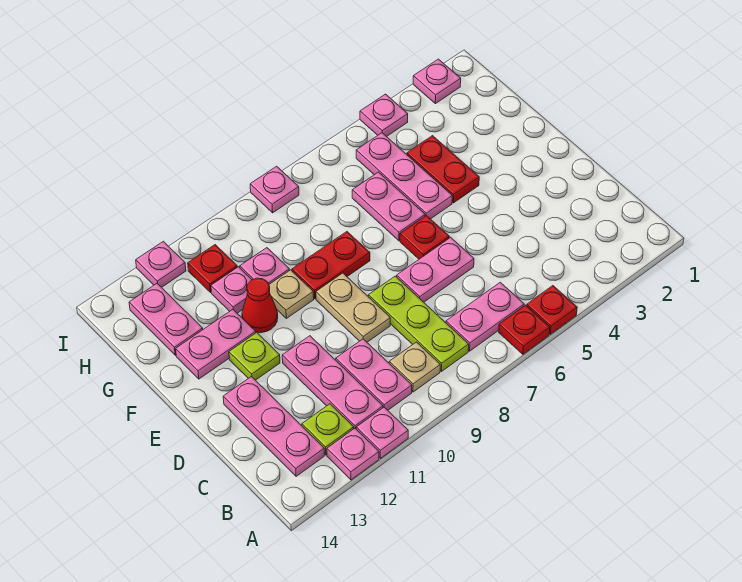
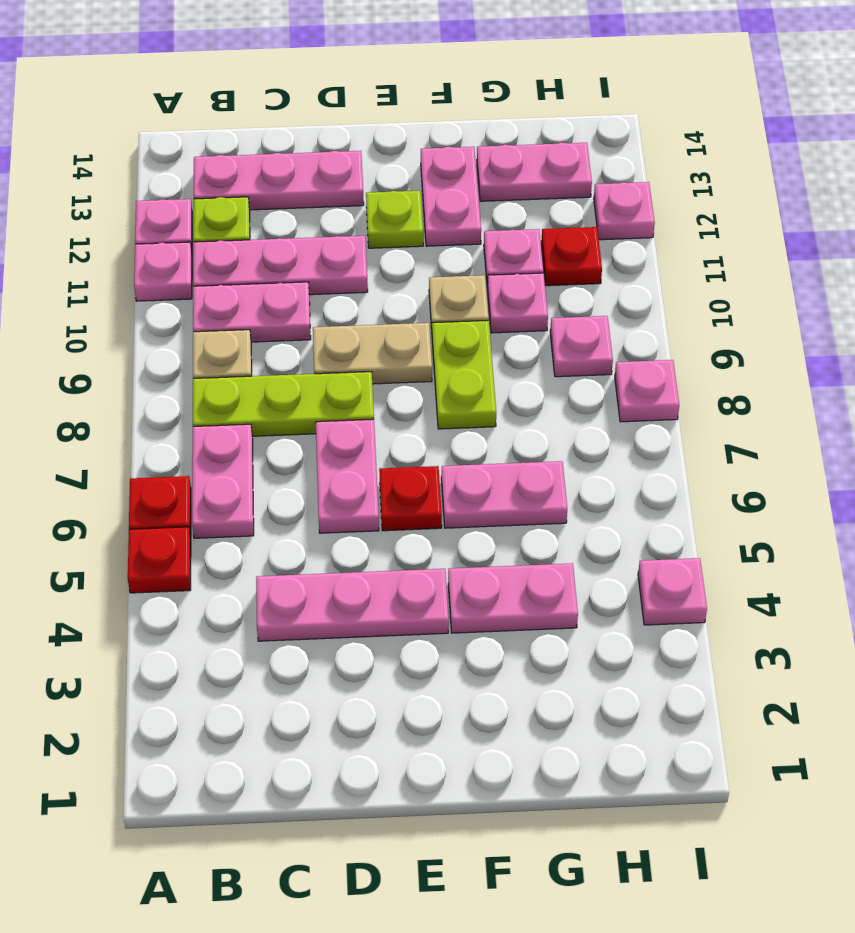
red plate F4:G4 level 1 -> pink plate F4:G4 level 1
pink plate F5:H5 level 1 -> pink plate C4:E4 level 1
red plate F8:F9 level 1 -> lime plate F8:F9 level 1
red cone F11 level 1 -> none
pink plate I2 level 1 -> pink plate H9 level 1

